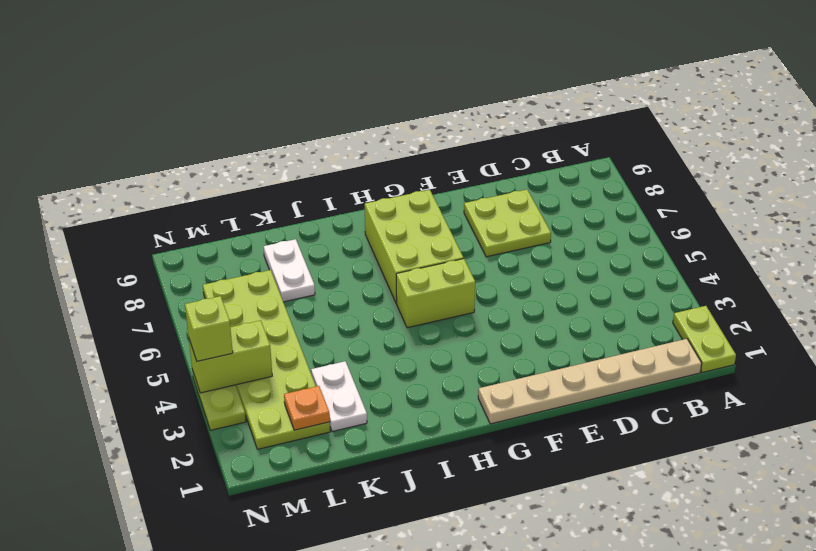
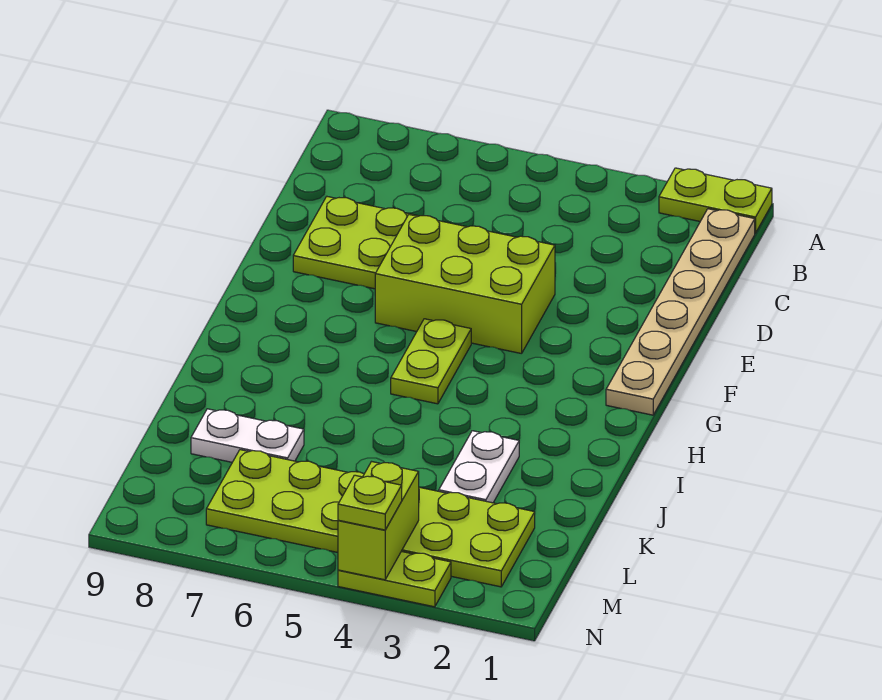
lime brick G5:H5 level 1 -> lime plate G5:H5 level 1
lime brick G6:H8 level 1 -> lime brick E4:F6 level 1
white plate K2:K3 level 1 -> white plate J3:K3 level 1
orange plate L2 level 2 -> none
lime brick N4 level 3 -> lime plate N4 level 3

